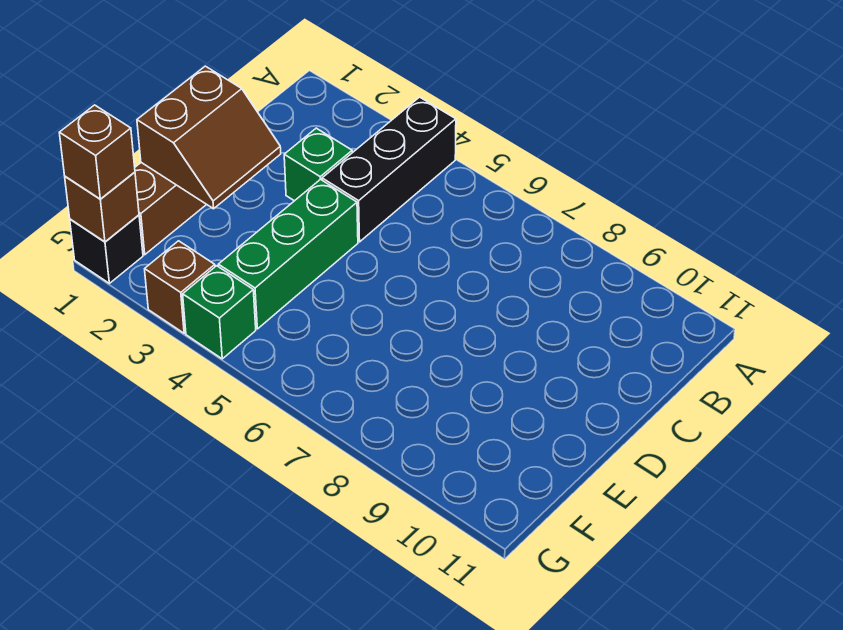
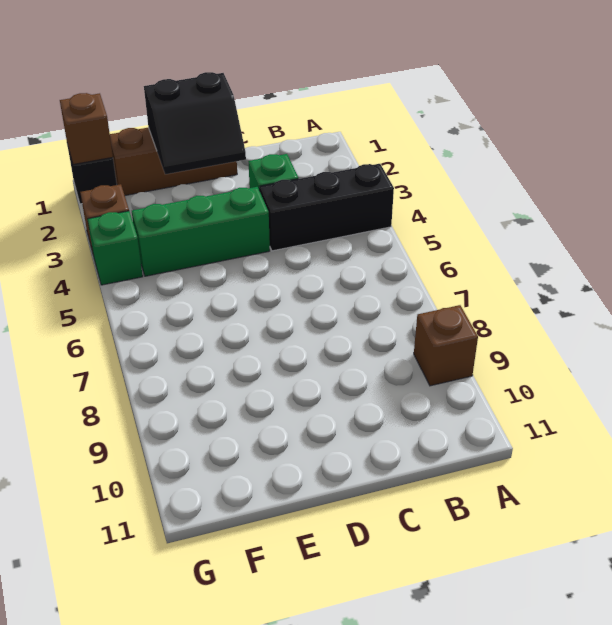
brown slope D1:E2 level 2 top 1 -> black slope D1:E2 level 2 top 1
brown brick G1 level 3 -> brown brick A9 level 1

